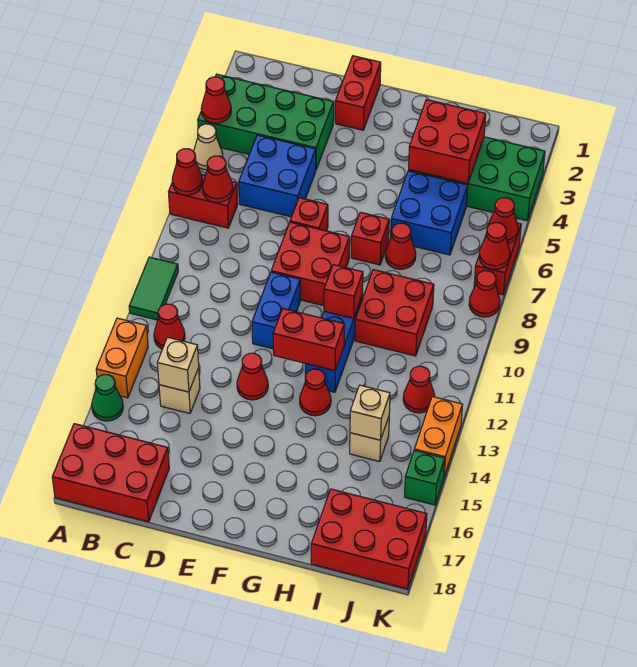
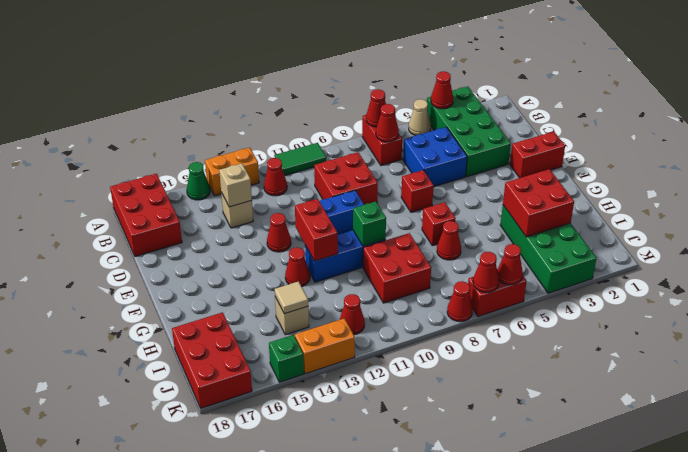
red brick E8:F9 level 1 -> red brick C9:D10 level 1
red brick G10 level 2 -> green brick G10 level 2
blue brick H5:I6 level 1 -> none
tan brick I14 level 2 -> tan tile I14 level 2

